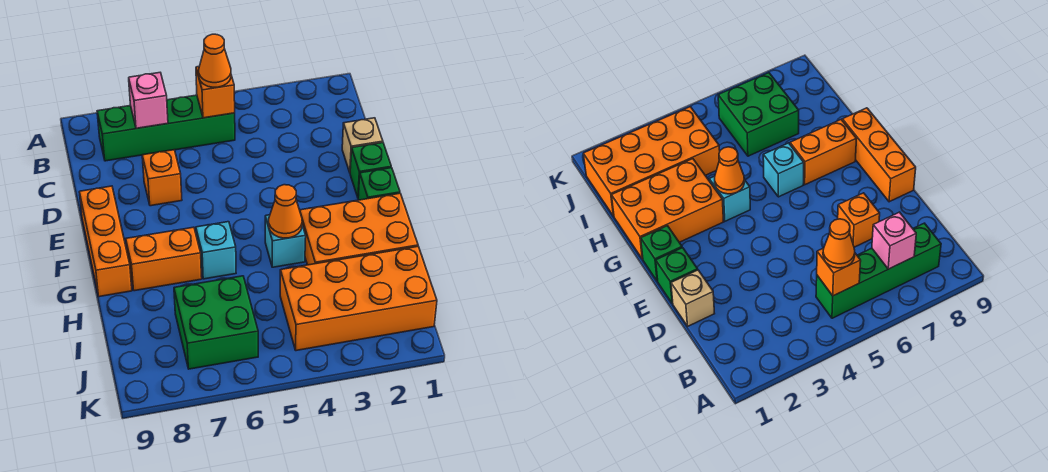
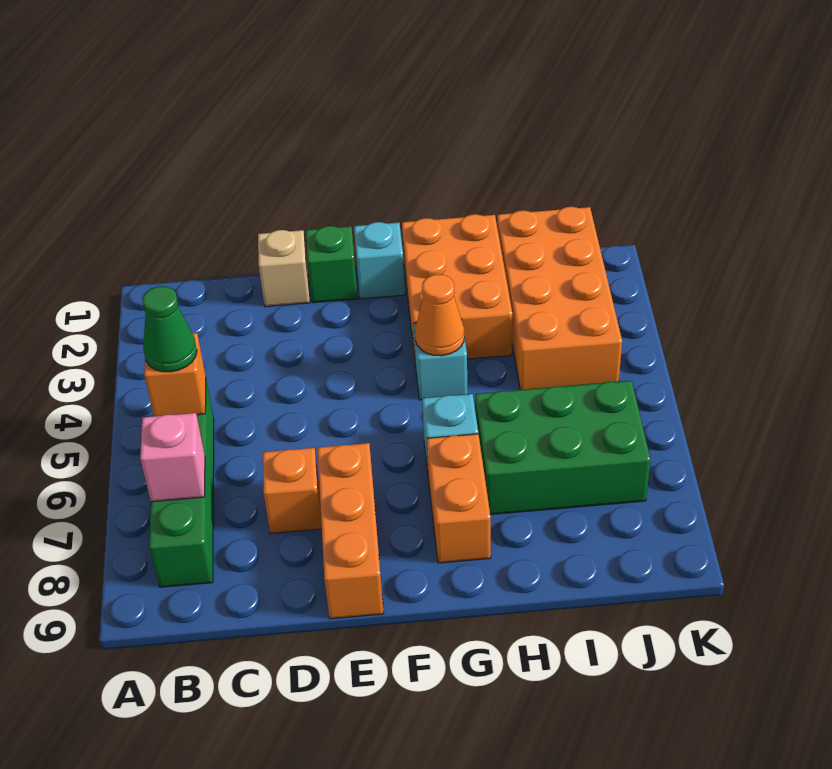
orange cone B5 level 3 -> green cone B5 level 3
orange brick E9:G9 level 1 -> orange brick E7:E9 level 1
green brick F1 level 1 -> cyan brick F1 level 1
green brick I6:J7 level 1 -> green brick H6:J7 level 1

